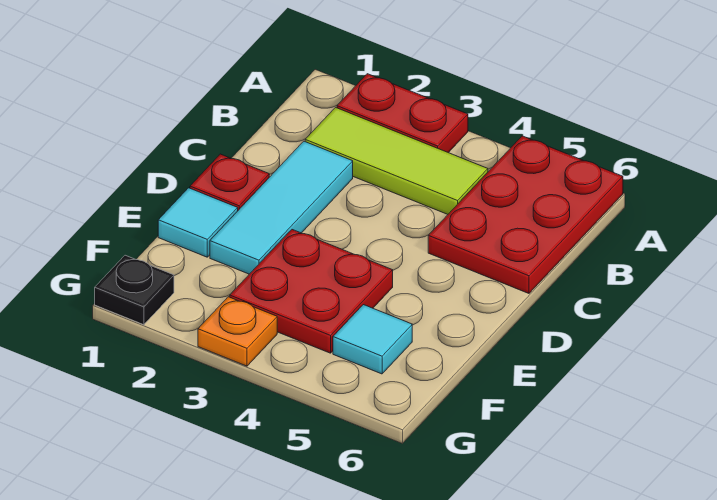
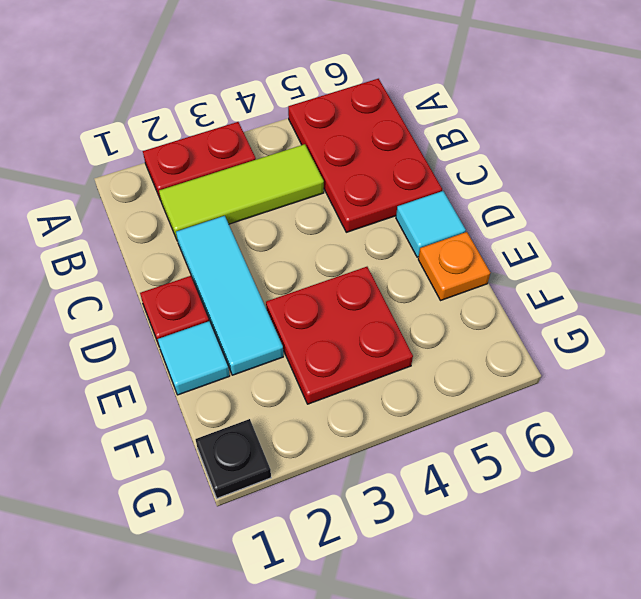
cyan tile F5 level 1 -> cyan tile D6 level 1
orange plate G3 level 1 -> orange plate E6 level 1

